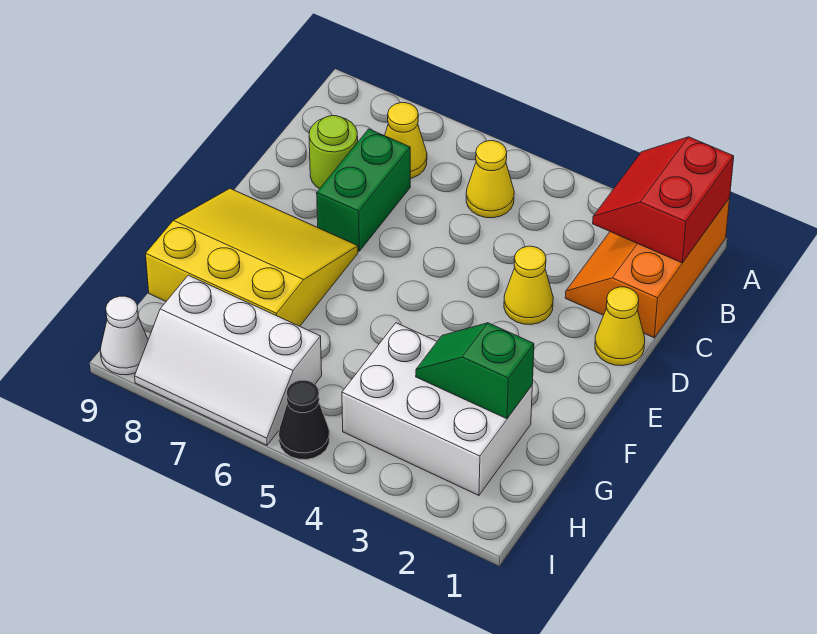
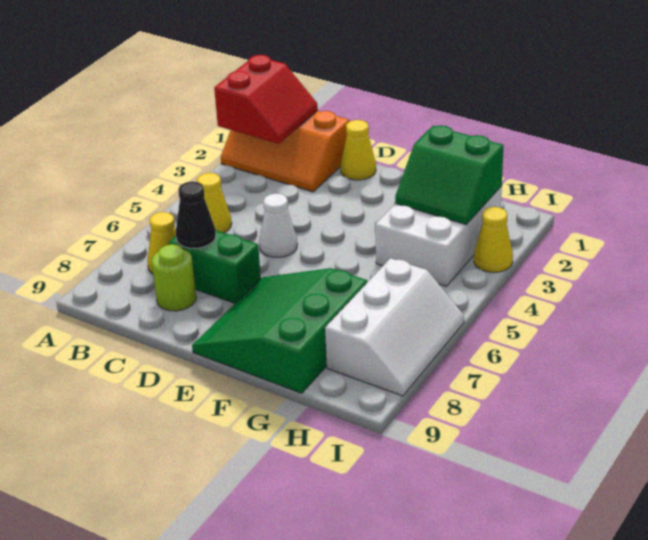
red slope A1:B2 level 2 top 1 -> red slope A1:B2 level 2 top A
yellow cone D3 level 1 -> yellow cone I3 level 1
yellow slope E7:G9 level 1 top G -> green slope E7:G9 level 1 top G
green slope G2:G3 level 2 top 2 -> green slope G2:H3 level 2 top 2
black cone I5 level 1 -> black cone C7 level 2
white cone I9 level 1 -> white cone D5 level 1

